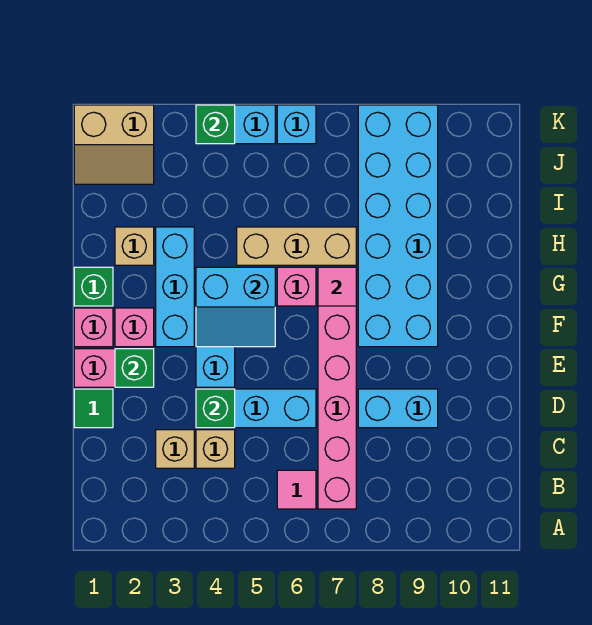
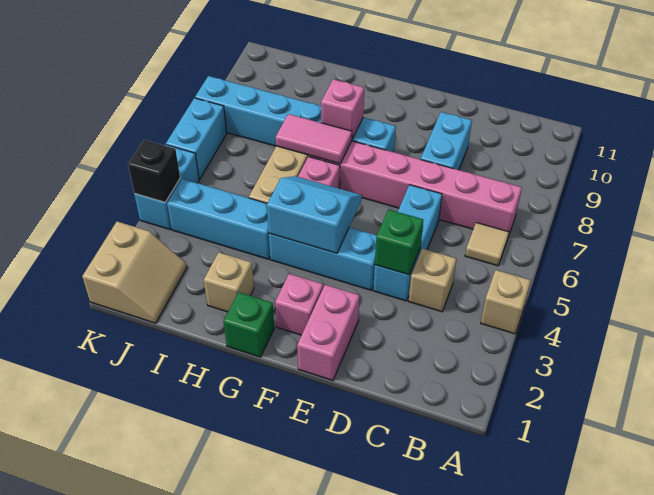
pink tile B6 level 1 -> tan tile B6 level 1
tan brick C3 level 1 -> tan brick A4 level 1
green tile D1 level 1 -> none
green brick E2 level 2 -> none
pink brick F1 level 1 -> pink brick G8 level 2
cyan brick F3:H3 level 1 -> cyan brick H4:J4 level 1
cyan slope F4:G5 level 2 top G -> cyan slope F4:G5 level 2 top 4
cyan brick F8:K9 level 1 -> cyan brick F8:K8 level 1
pink tile G7 level 2 -> pink tile G7:H7 level 2
green brick K4 level 2 -> black brick K4 level 2
cyan brick K6 level 1 -> cyan brick K6:K7 level 1

